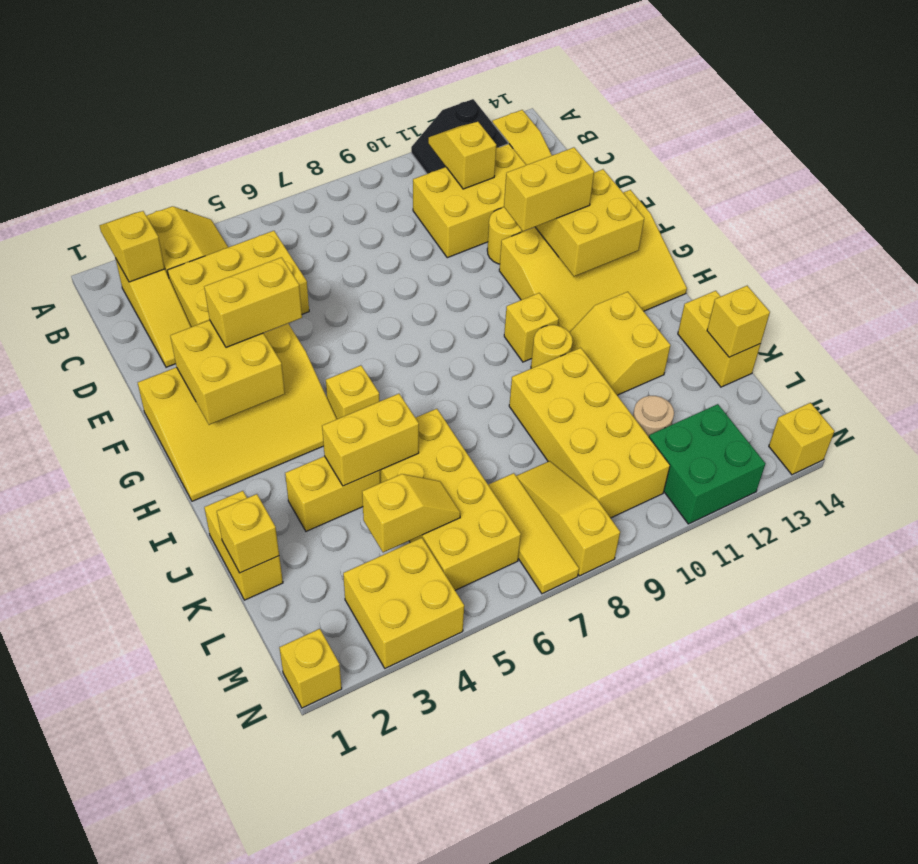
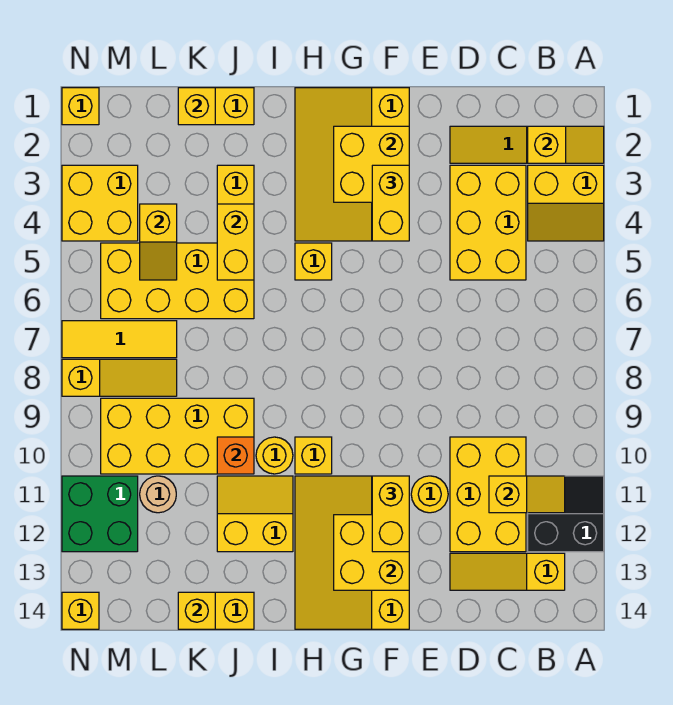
none -> orange brick J10 level 2

